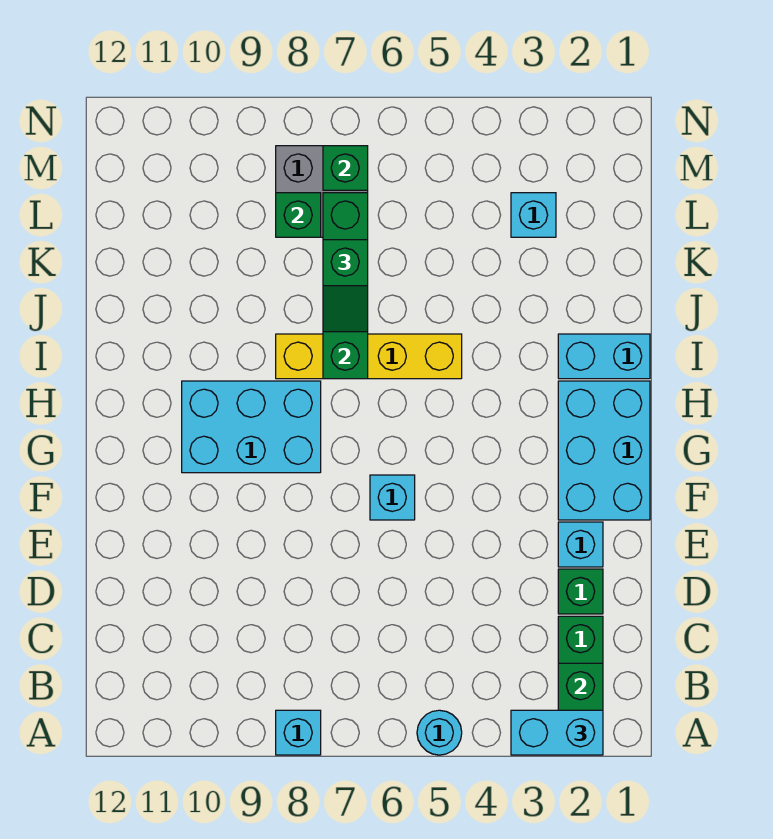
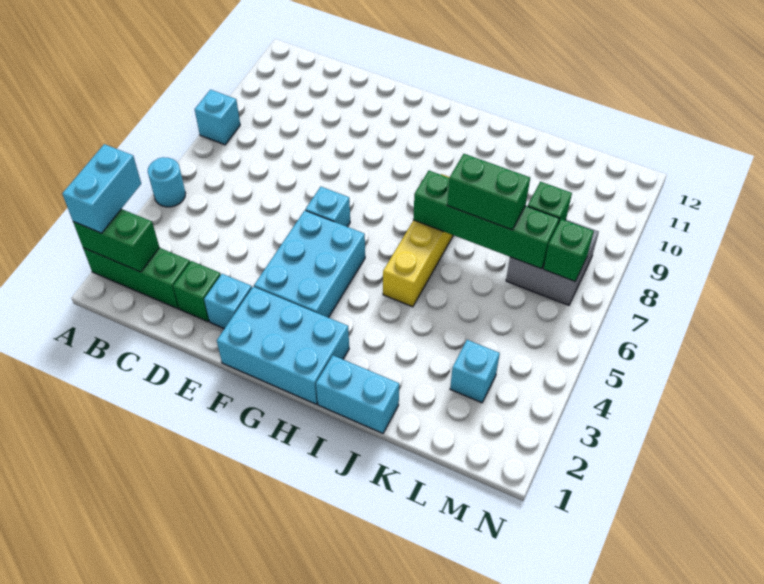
cyan brick G8:H10 level 1 -> cyan brick F3:G5 level 1
cyan brick I1:I2 level 1 -> cyan brick I1:J1 level 1
green slope J7:K7 level 3 top K -> green brick J7:K7 level 3

